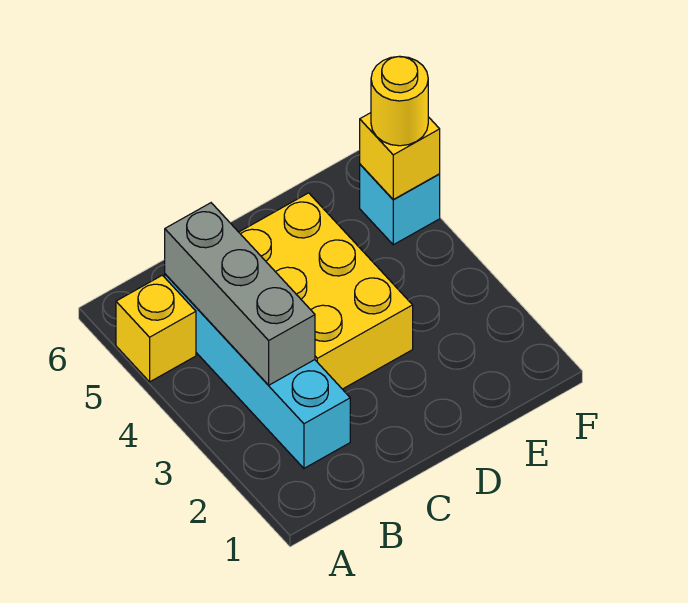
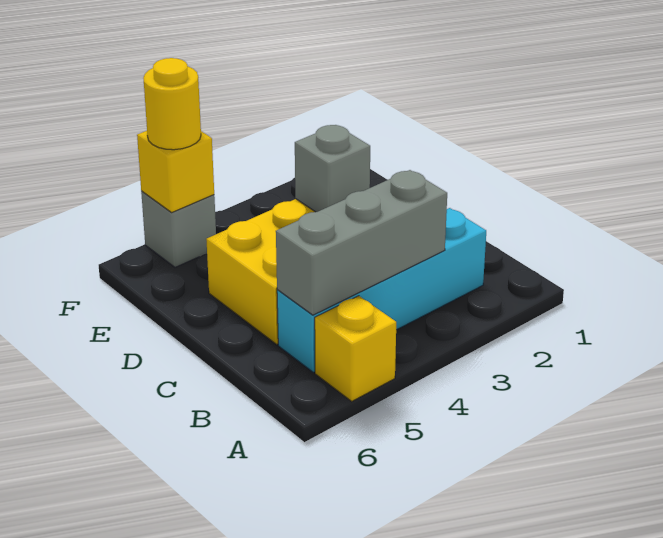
none -> grey brick D3 level 2
cyan brick F5 level 1 -> grey brick F5 level 1

